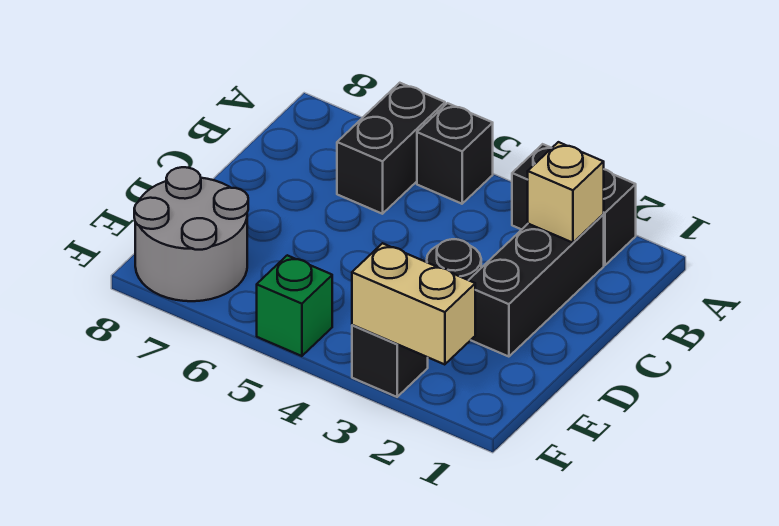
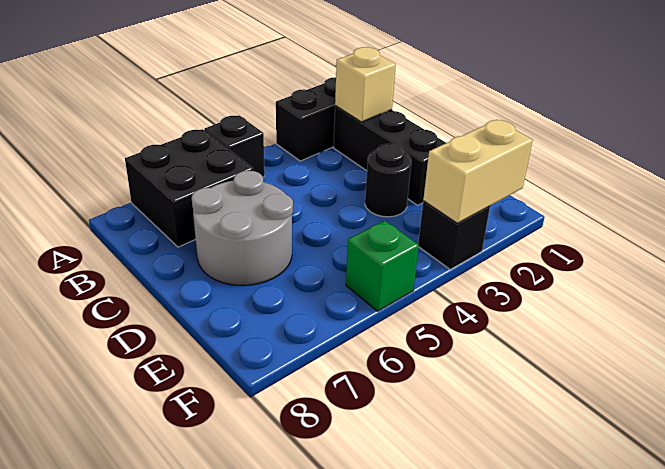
black brick A6:B6 level 1 -> black brick A6:B7 level 1
grey round brick E7:F8 level 1 -> grey round brick C6:D7 level 1

